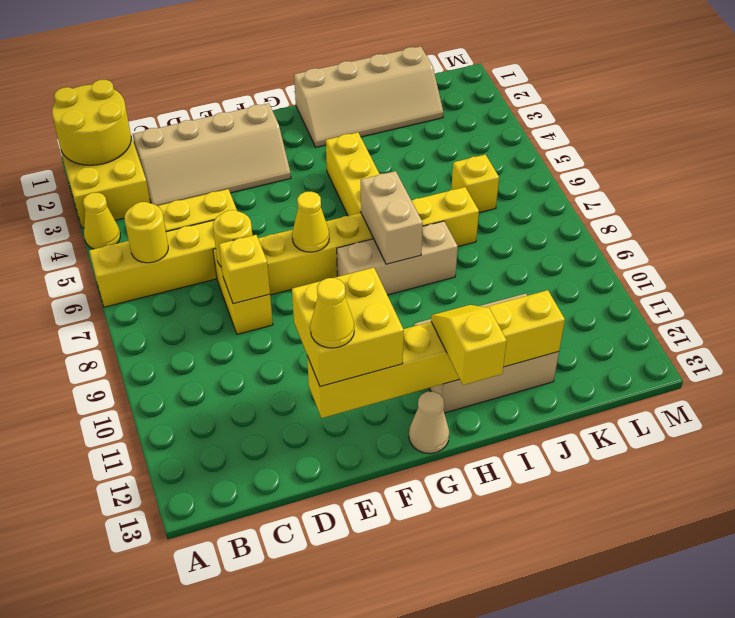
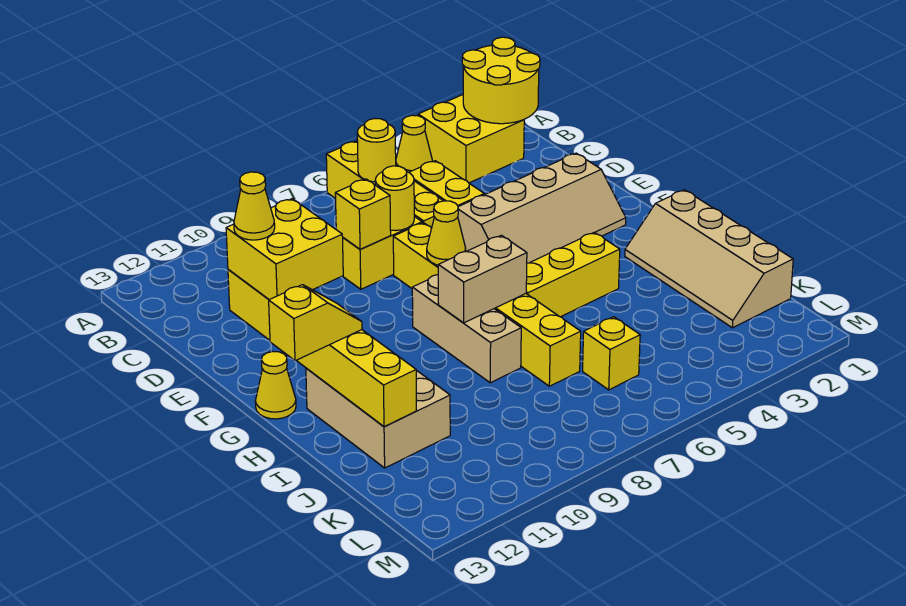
tan slope C2:F3 level 1 top 2 -> tan slope E2:F5 level 1 top E
tan cone G13 level 1 -> yellow cone G13 level 1

